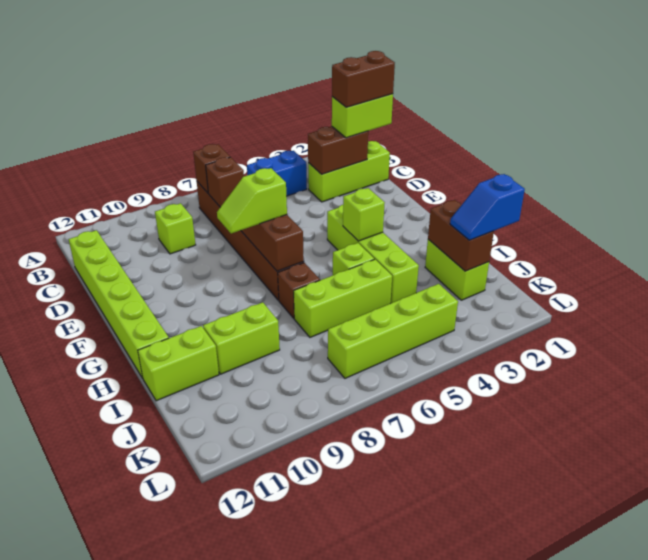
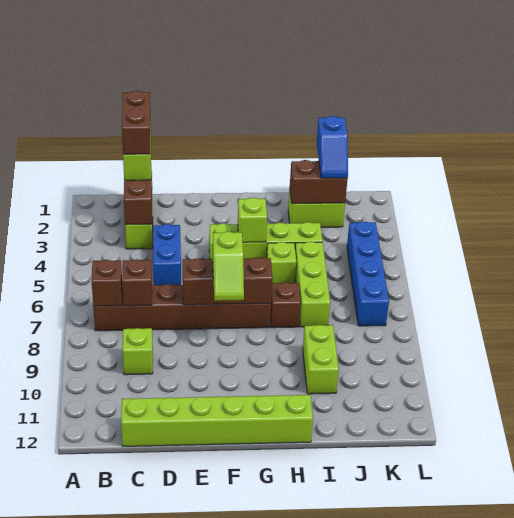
blue brick B4:B5 level 1 -> blue brick D4:D5 level 1
lime brick I11:I12 level 1 -> none
lime brick K4:K7 level 1 -> blue brick K4:K7 level 1

